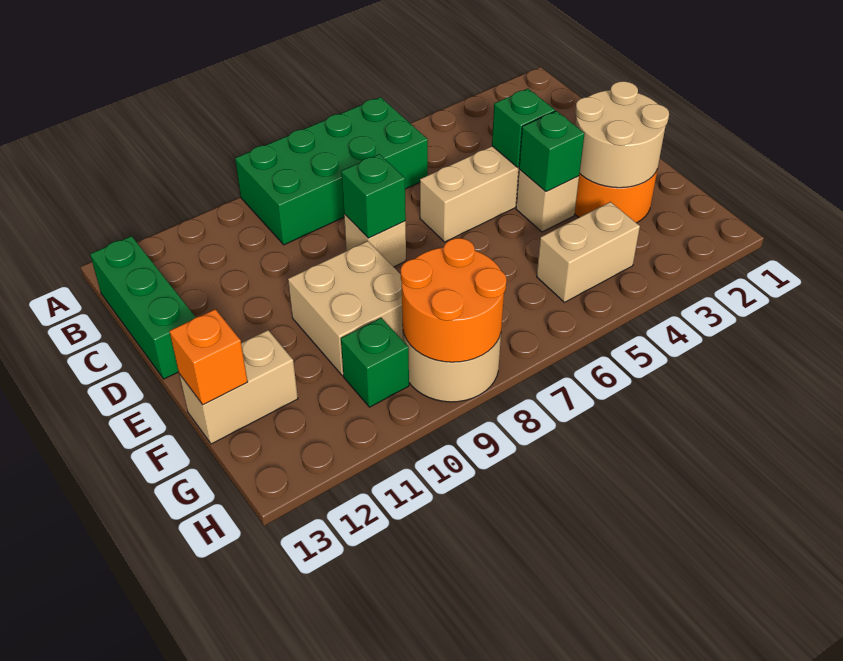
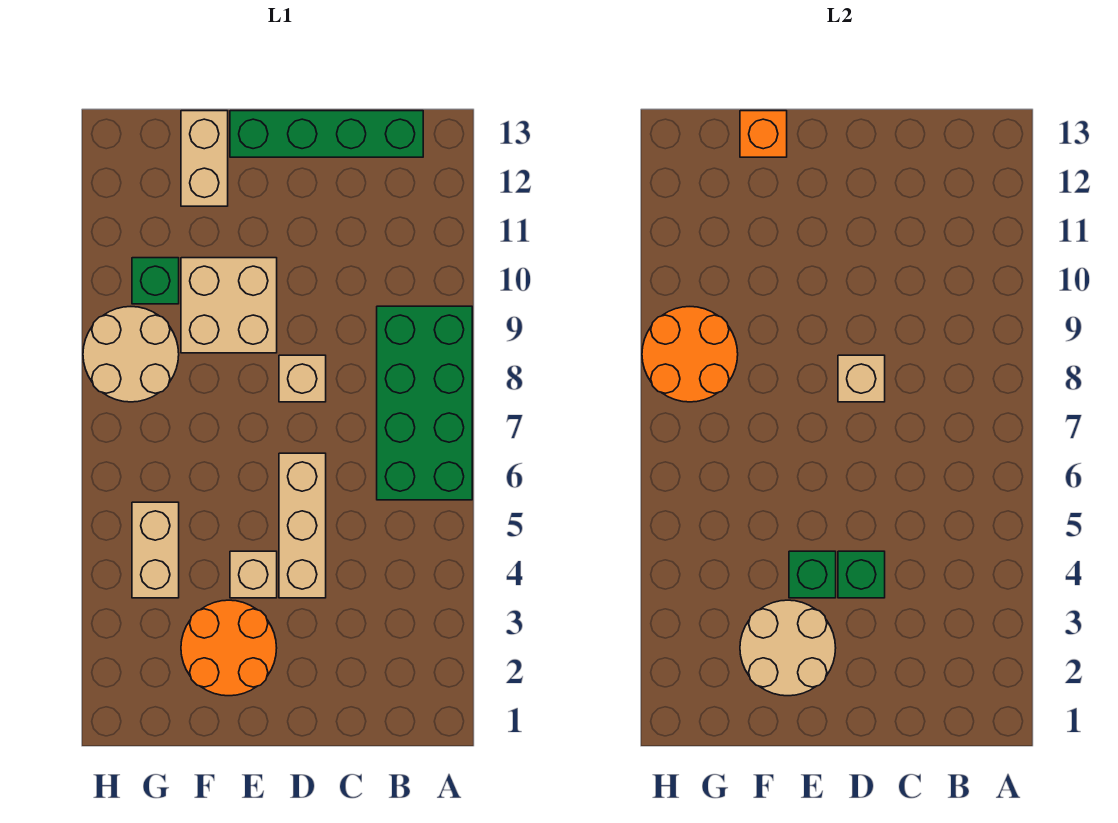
green brick B13:D13 level 1 -> green brick B13:E13 level 1
green brick D8 level 2 -> tan brick D8 level 2

